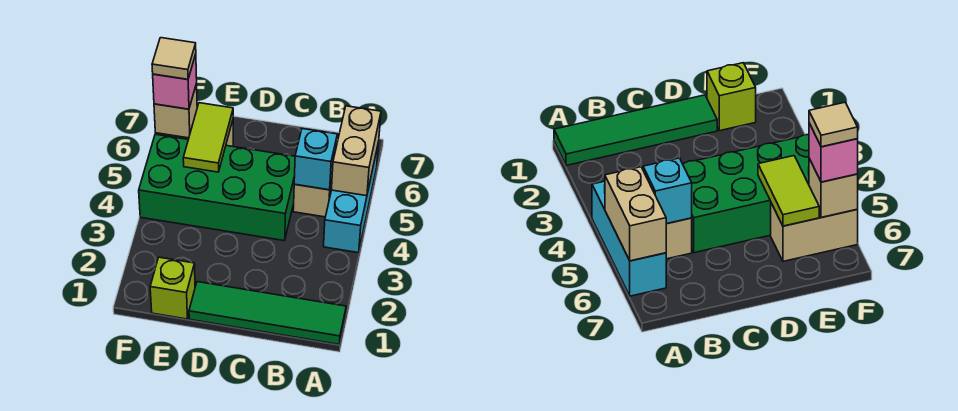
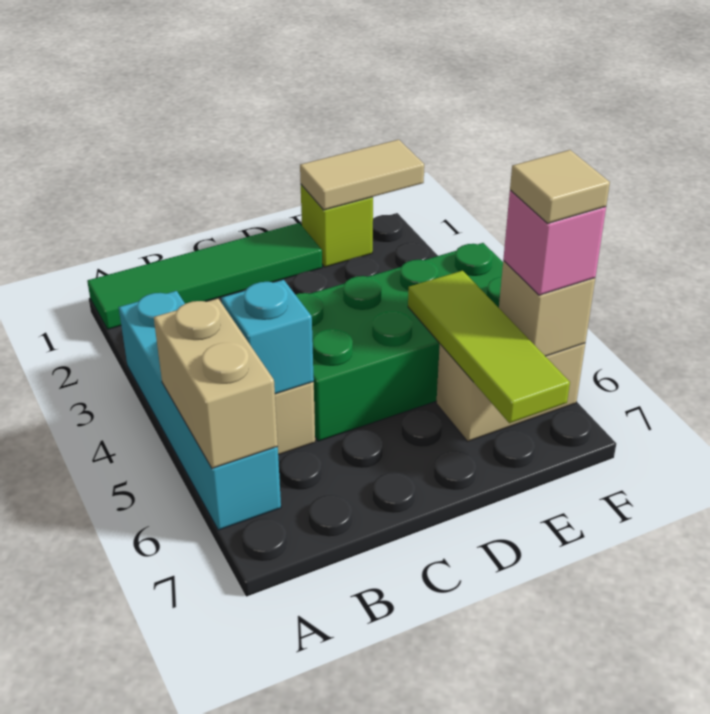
cyan brick A4:A6 level 1 -> cyan brick A3:A6 level 1
none -> tan tile E1:F1 level 2
lime tile E5:E6 level 2 -> lime tile E5:E7 level 2

